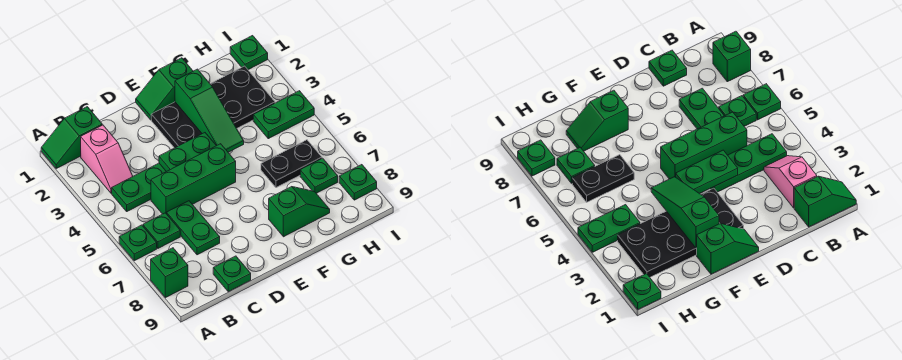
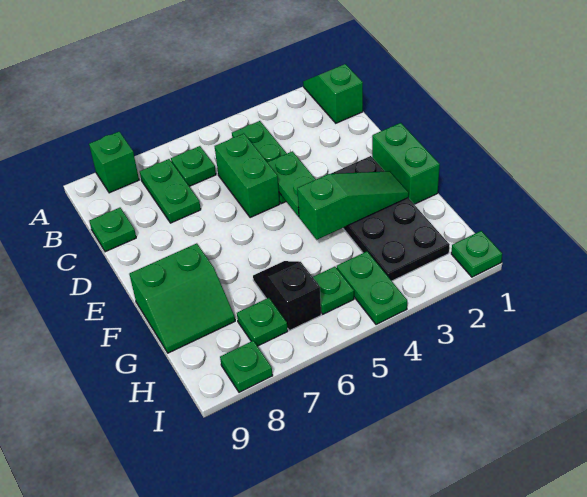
green plate A6 level 1 -> green plate H5 level 1
pink slope B2:B3 level 1 top 2 -> none
green brick C5:E5 level 1 -> green brick C5:D5 level 1
green plate C6:C7 level 1 -> green plate B7:C7 level 1
green slope E1:F1 level 1 top F -> green brick E1:F1 level 1
green slope F2:F4 level 2 top 2 -> green slope F2:F4 level 2 top 4
green slope F8:G8 level 1 top F -> green slope F8:G9 level 1 top F
black plate G6:H6 level 1 -> black slope G6:H6 level 1 top H

